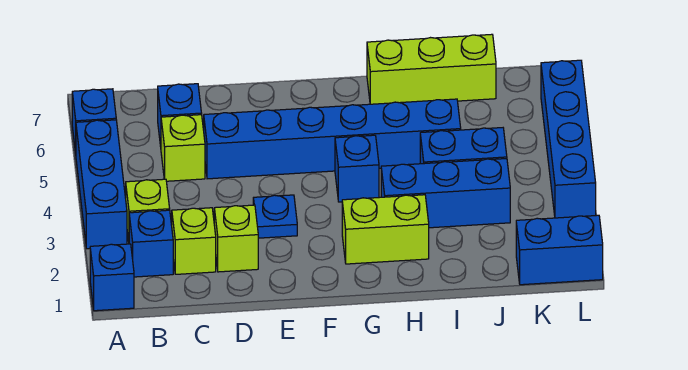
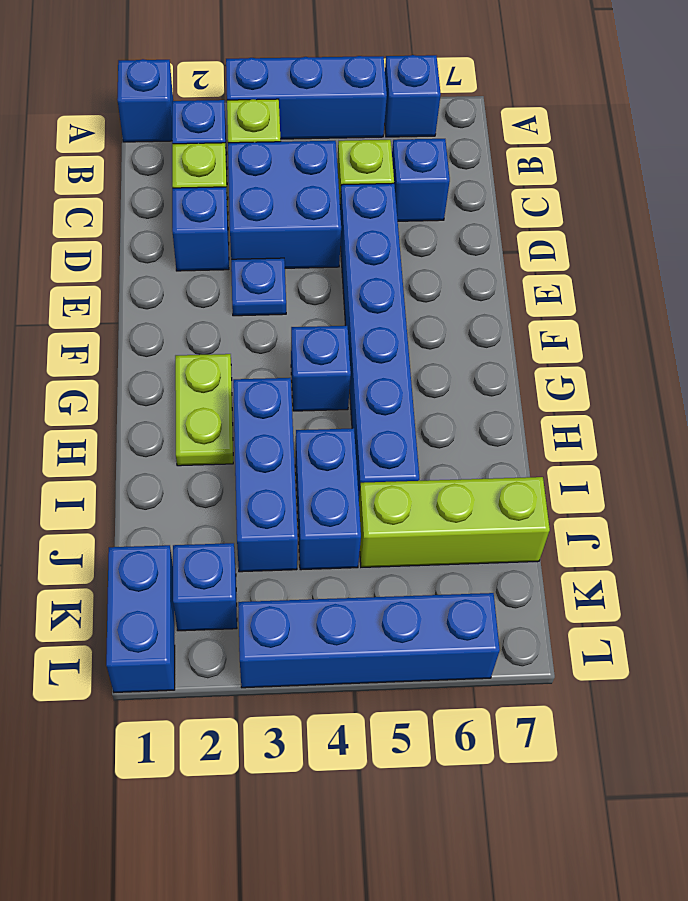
none -> blue brick C3:D4 level 1
lime brick D2 level 1 -> blue brick D2 level 1
lime brick G2:H2 level 1 -> lime plate G2:H2 level 1
lime brick H7:J7 level 1 -> lime brick J5:J7 level 1
none -> blue brick K2 level 1

